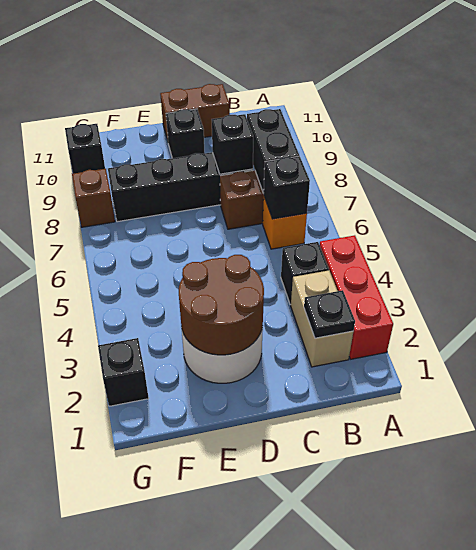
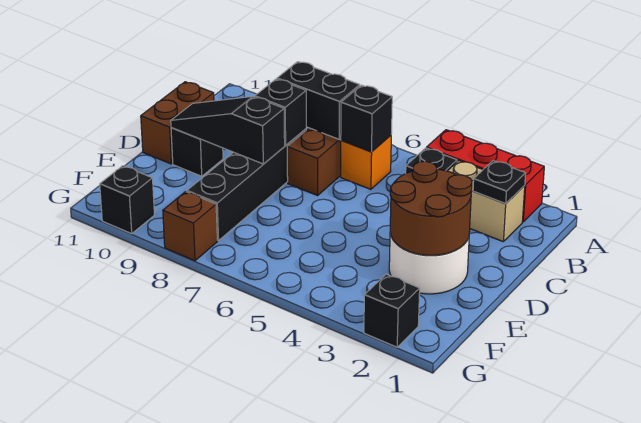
none -> black slope D8:D10 level 2 top 8

